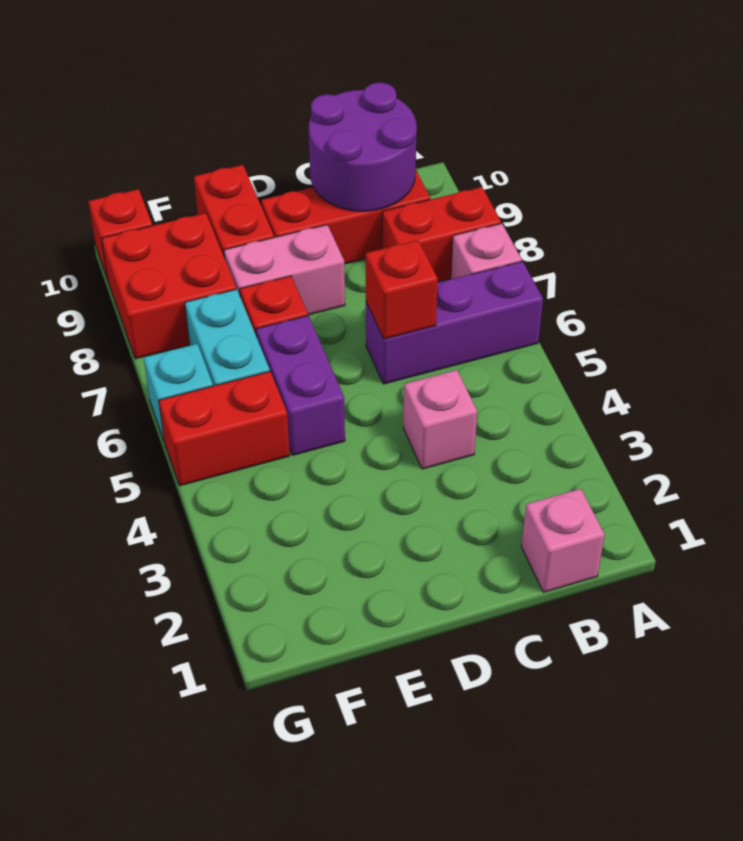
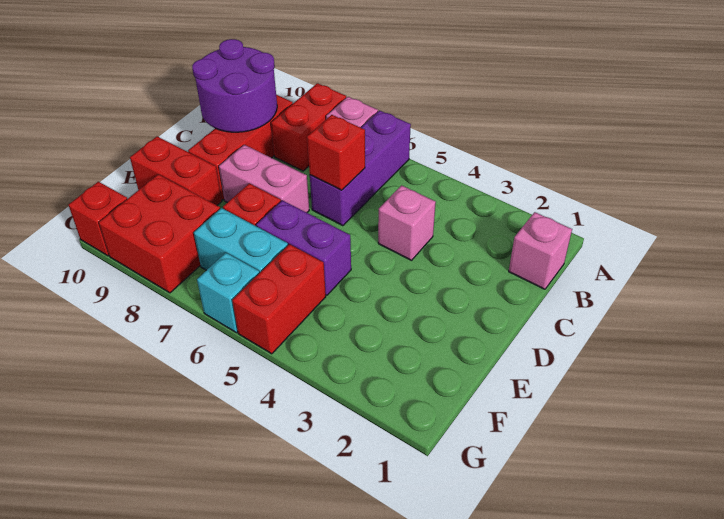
pink brick D8:E8 level 1 -> pink brick D7:D8 level 1

